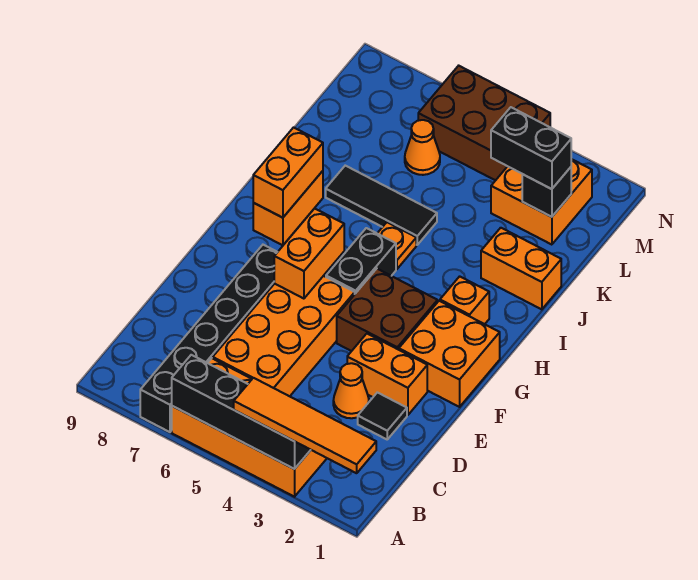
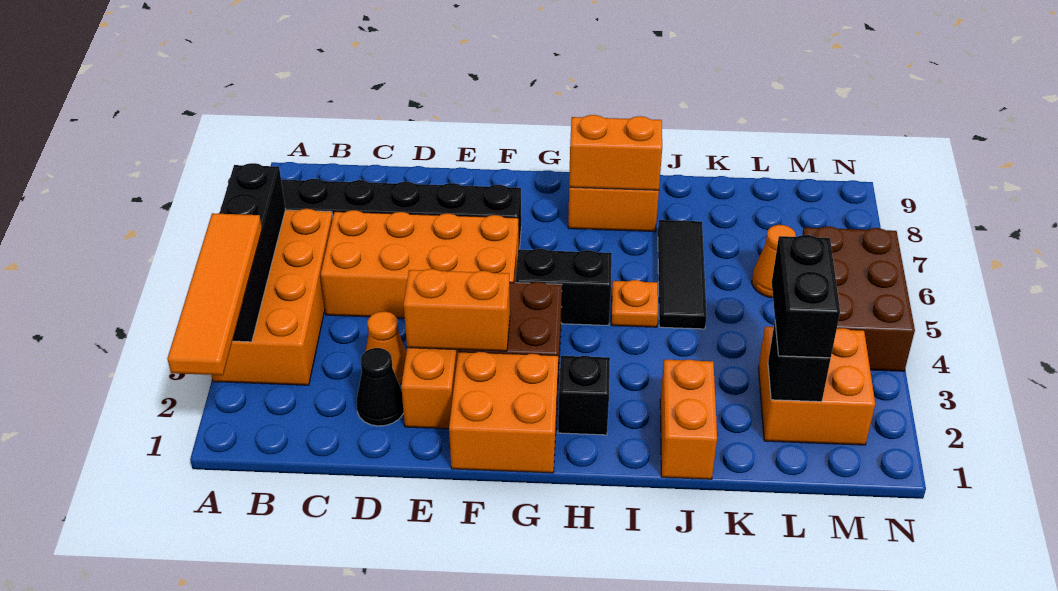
black tile D2 level 1 -> black cone D2 level 1
orange brick F6:G6 level 2 -> orange brick E3:F3 level 2
orange brick H2 level 1 -> black brick H2 level 1

